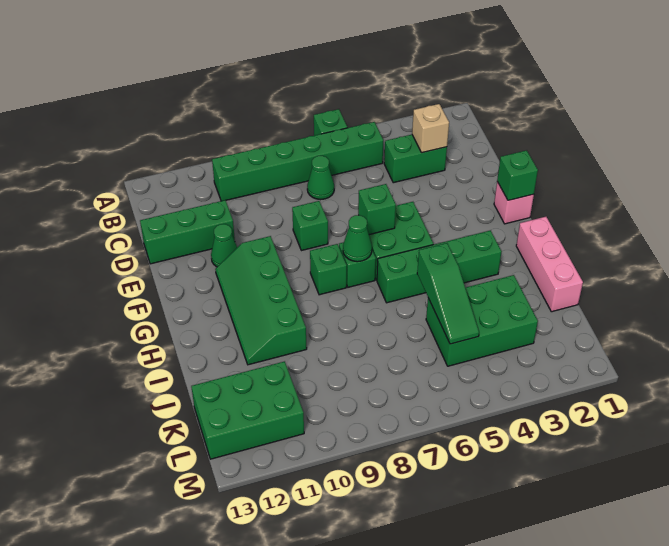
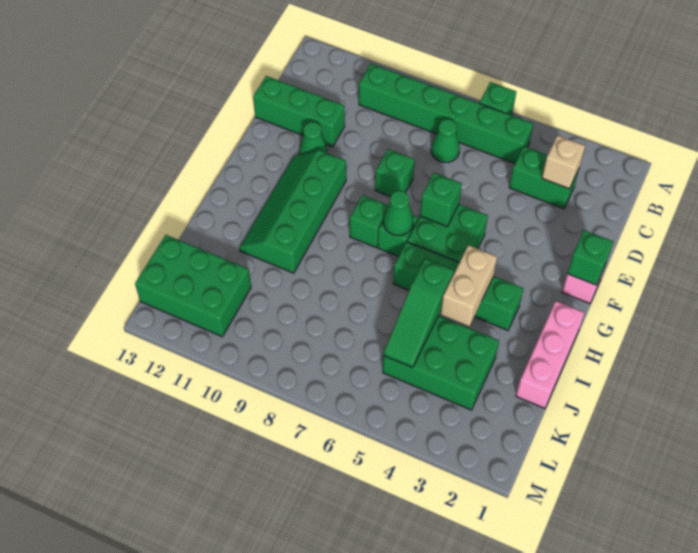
none -> tan brick H4:I4 level 2

